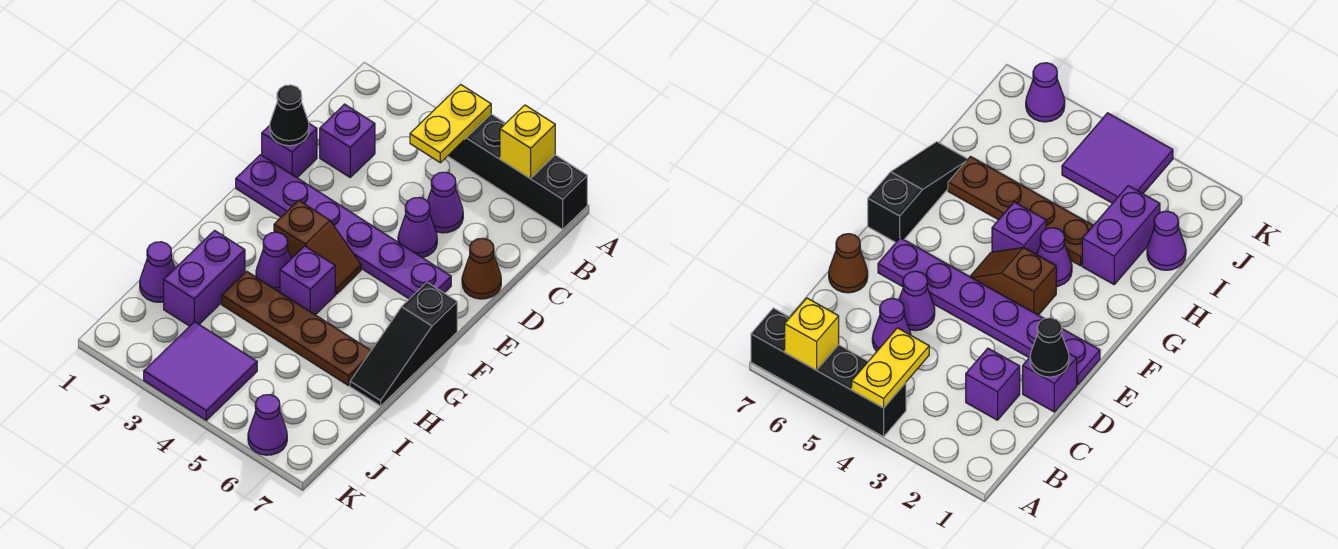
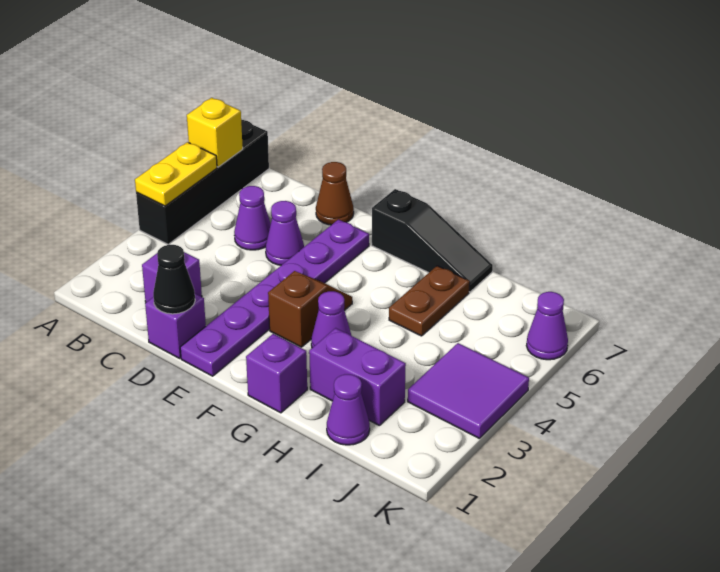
yellow plate A4:B4 level 2 -> yellow plate A4:A5 level 2
purple brick G4 level 1 -> purple brick G1 level 1
brown plate H3:H6 level 1 -> brown plate H5:H6 level 1

